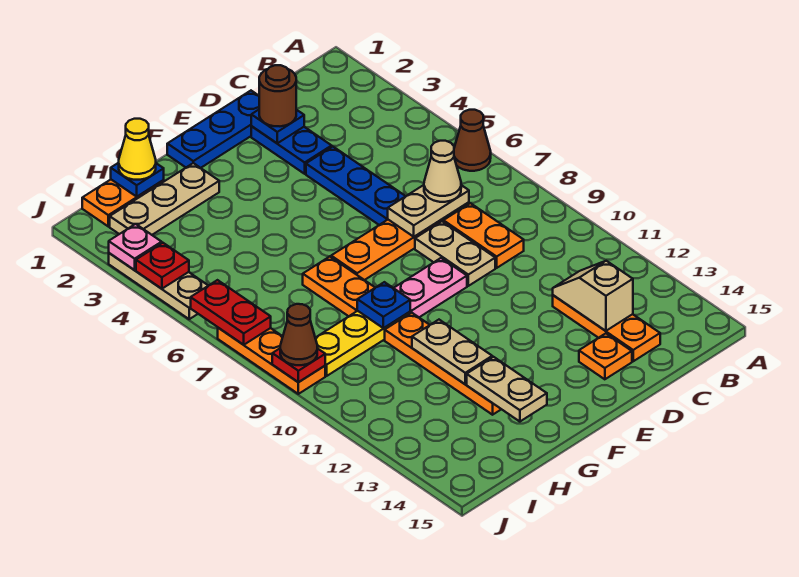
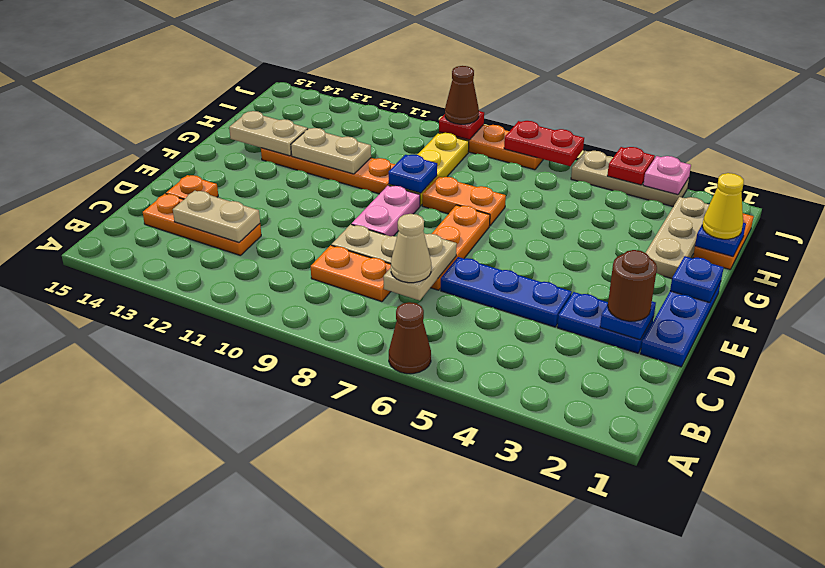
tan slope C12:C13 level 2 top 13 -> tan plate C12:C13 level 2
none -> blue plate F1 level 2

